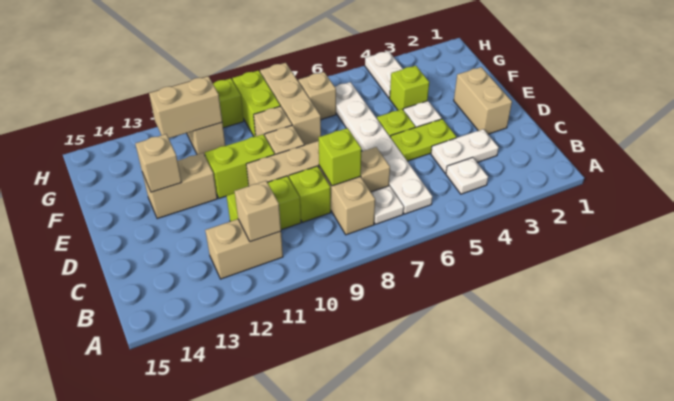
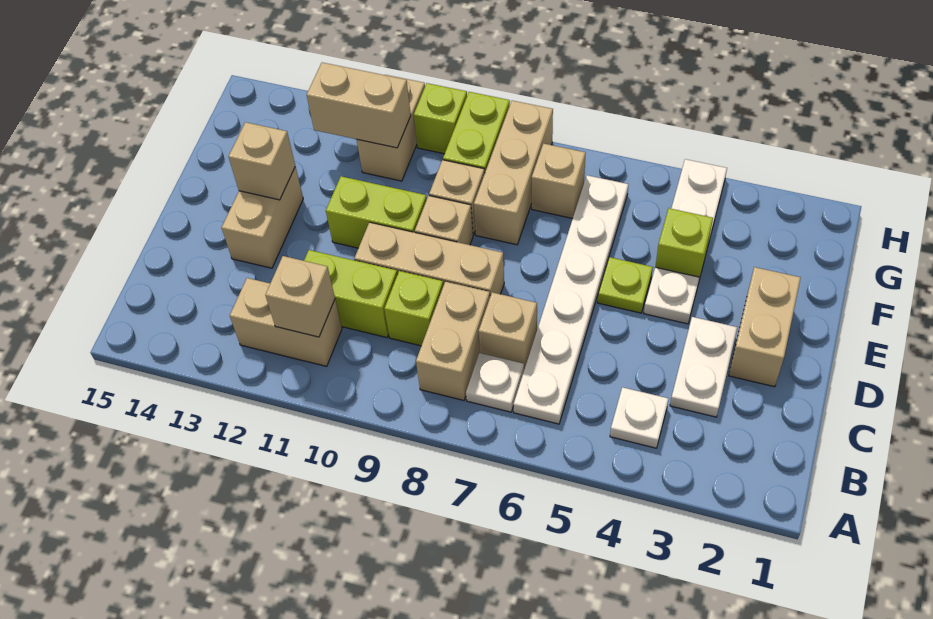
white plate C3:C4 level 1 -> white plate C3:D3 level 1
lime brick C8 level 2 -> none
lime plate D4:D5 level 1 -> none
tan brick E12:E13 level 1 -> tan brick D13:E13 level 1

